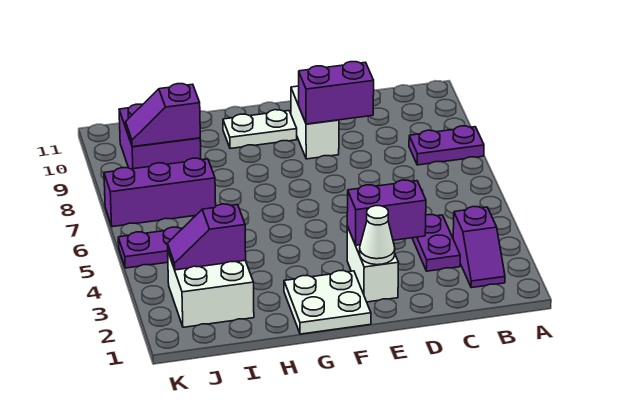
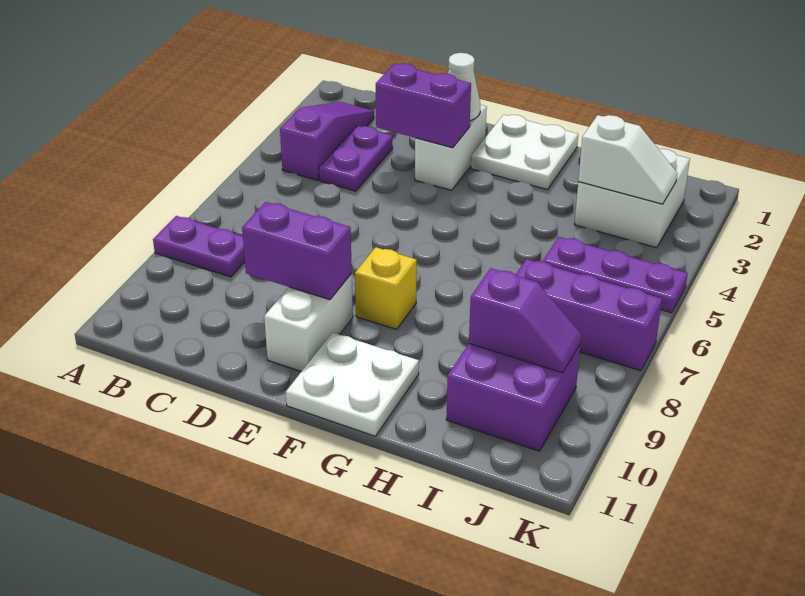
purple slope B2:B3 level 1 top 3 -> purple slope B2:B4 level 1 top 4
none -> yellow brick F8 level 1
white plate F10:G10 level 1 -> white plate F10:G11 level 1
purple slope I3:J3 level 2 top I -> white slope I3:J3 level 2 top I

